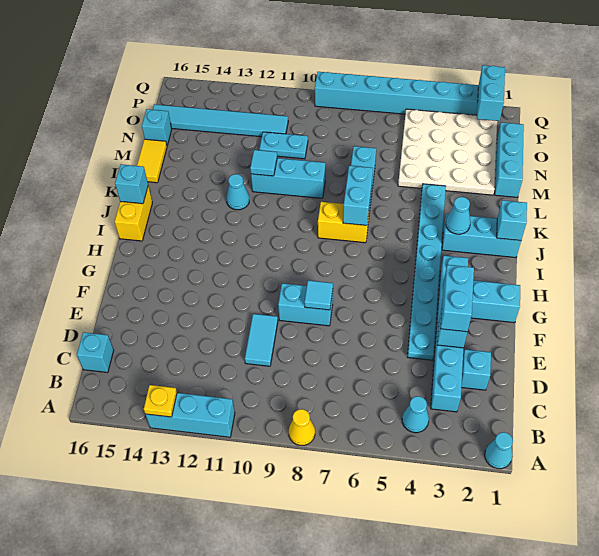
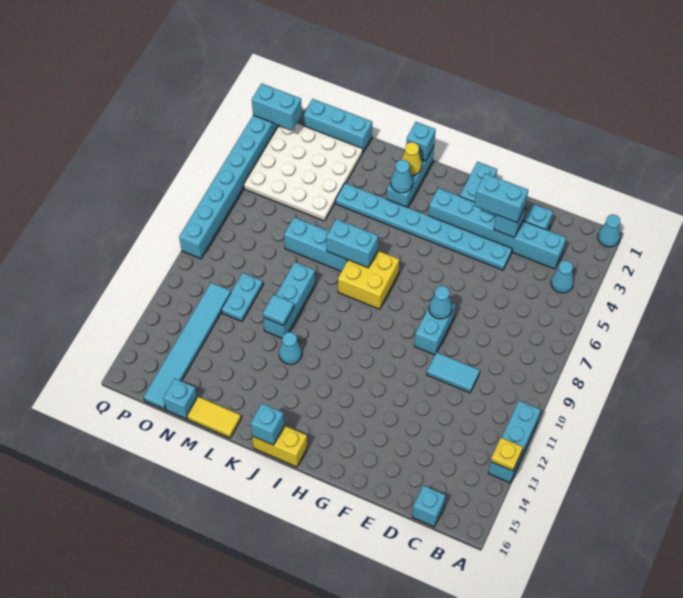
yellow cone A8 level 1 -> yellow cone J2 level 2
cyan tile F8 level 2 -> cyan cone F8 level 2
yellow brick J7:J8 level 1 -> yellow brick I7:J8 level 1

